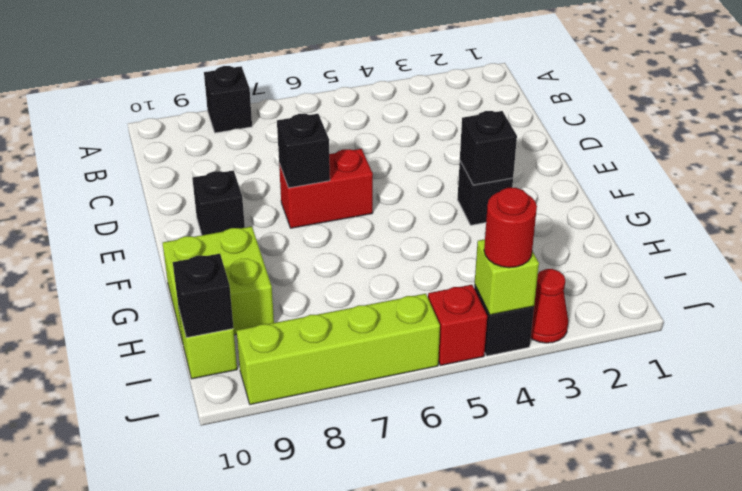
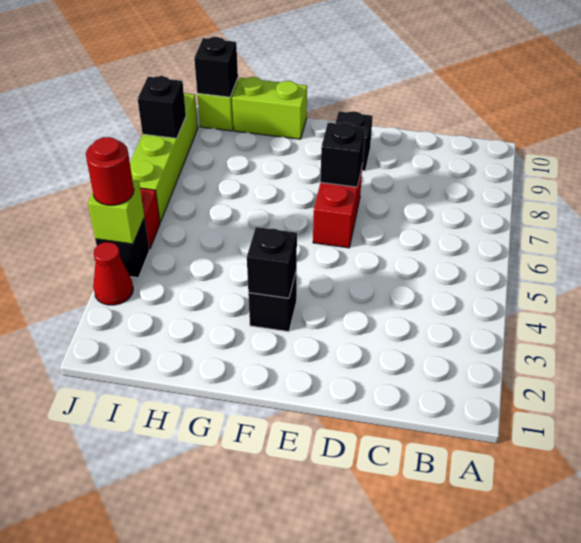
black brick A8 level 1 -> black brick J8 level 2
lime brick G9:H10 level 1 -> lime brick G10:H10 level 1

